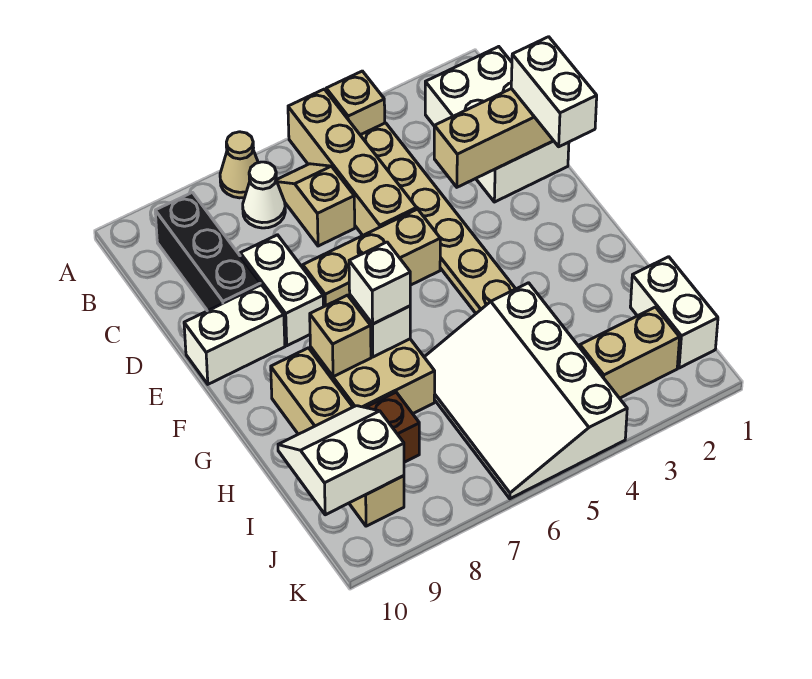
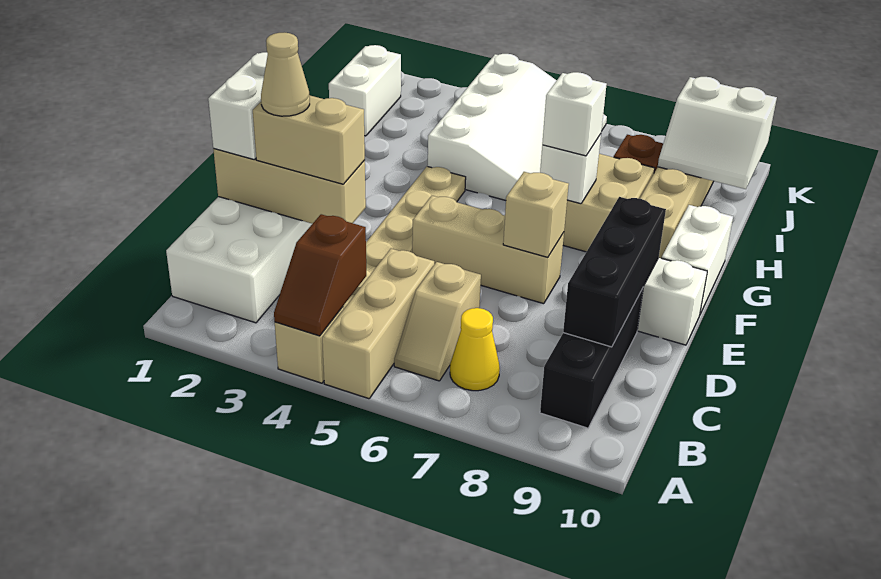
none -> brown slope A4:B4 level 2 top B
tan brick A5:D5 level 1 -> tan brick A5:C5 level 1
tan cone A7 level 1 -> tan cone D2 level 4
white cone B7 level 1 -> yellow cone B7 level 1
none -> black brick C9:E9 level 2
white brick D8:E8 level 1 -> white brick F10:G10 level 1
tan brick G8 level 2 -> tan brick E7 level 2
tan brick J2:J3 level 1 -> tan brick D2:D3 level 3

